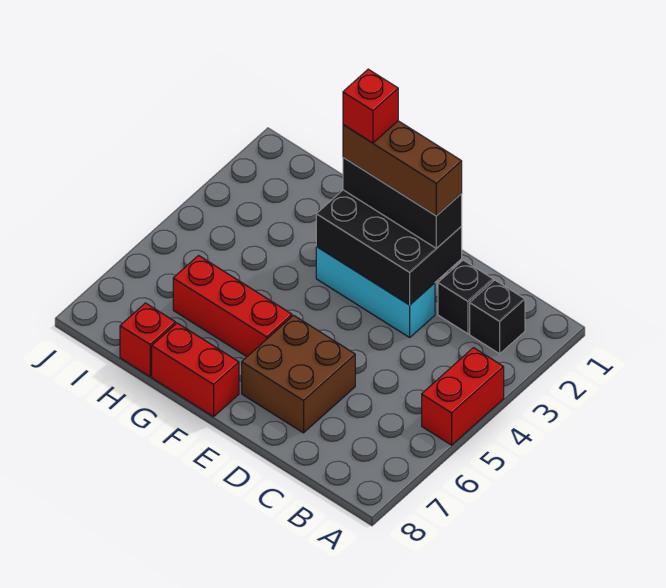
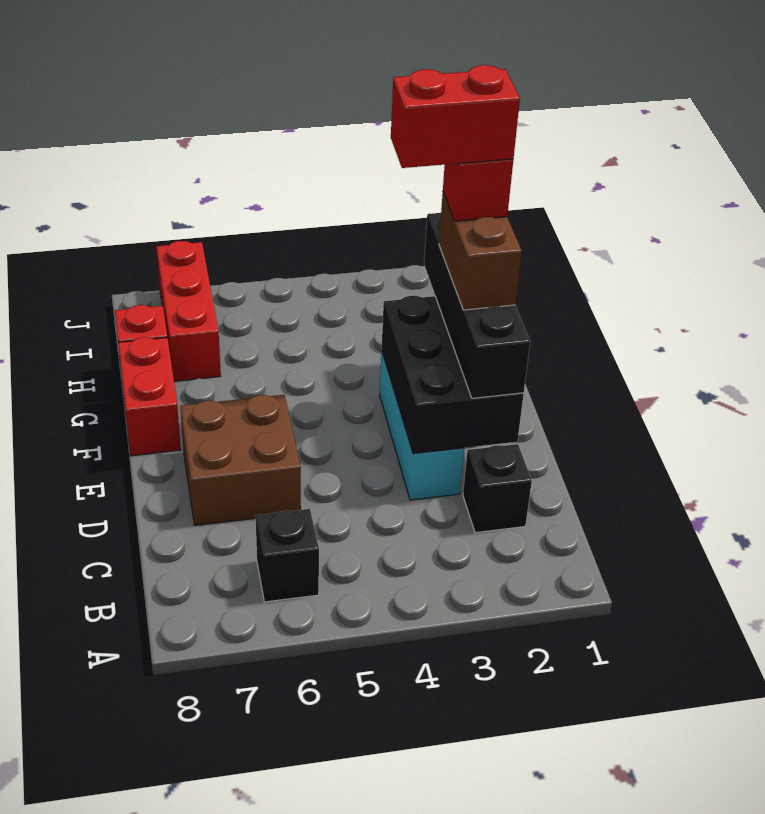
red brick A4:A5 level 1 -> red brick F2:F3 level 6
black brick B2 level 1 -> black brick B6 level 1
black brick D2:F2 level 3 -> black brick D2:G2 level 3
brown brick D2:F2 level 4 -> brown brick E2:F2 level 4
red brick F6:H6 level 1 -> red brick H7:J7 level 1

